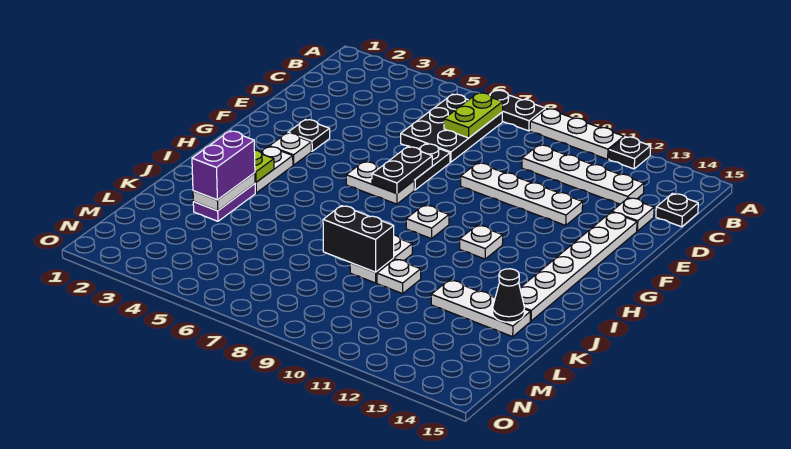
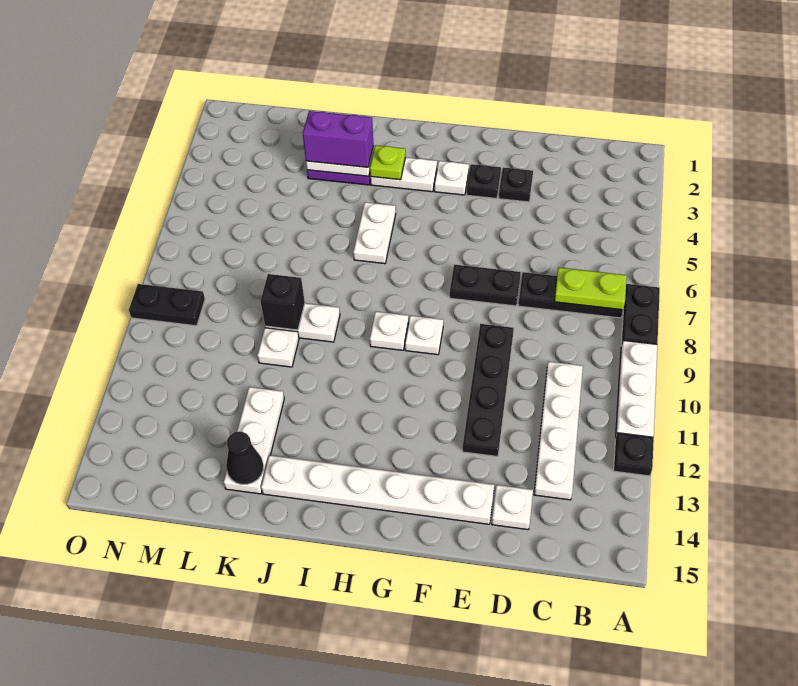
black plate B6:D7 level 1 -> black plate B7:D7 level 1
black plate C15 level 1 -> black plate E3 level 1
white plate E9:E12 level 1 -> black plate E9:E12 level 1
black plate F7:G7 level 2 -> black plate N9:O9 level 1
white plate G6:G7 level 1 -> white plate I5:I6 level 1
white plate H11 level 1 -> white plate G9 level 1
black brick K8:K9 level 2 -> black brick K9 level 2

